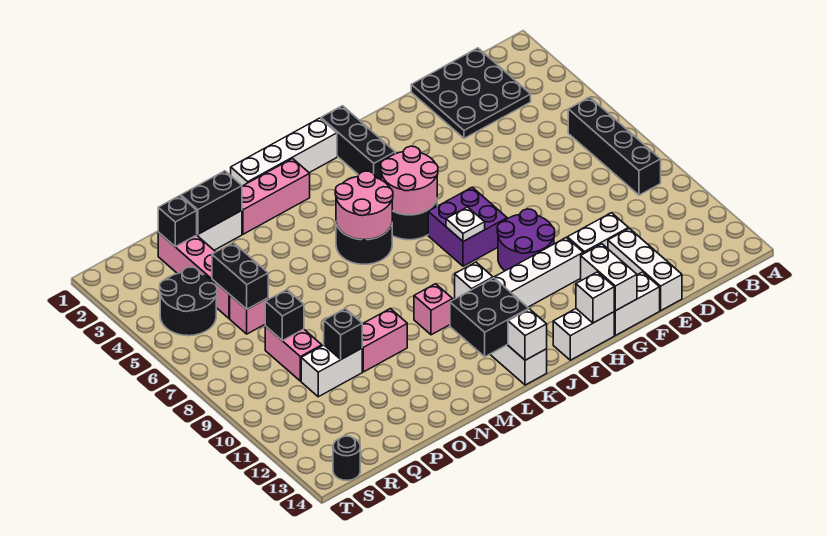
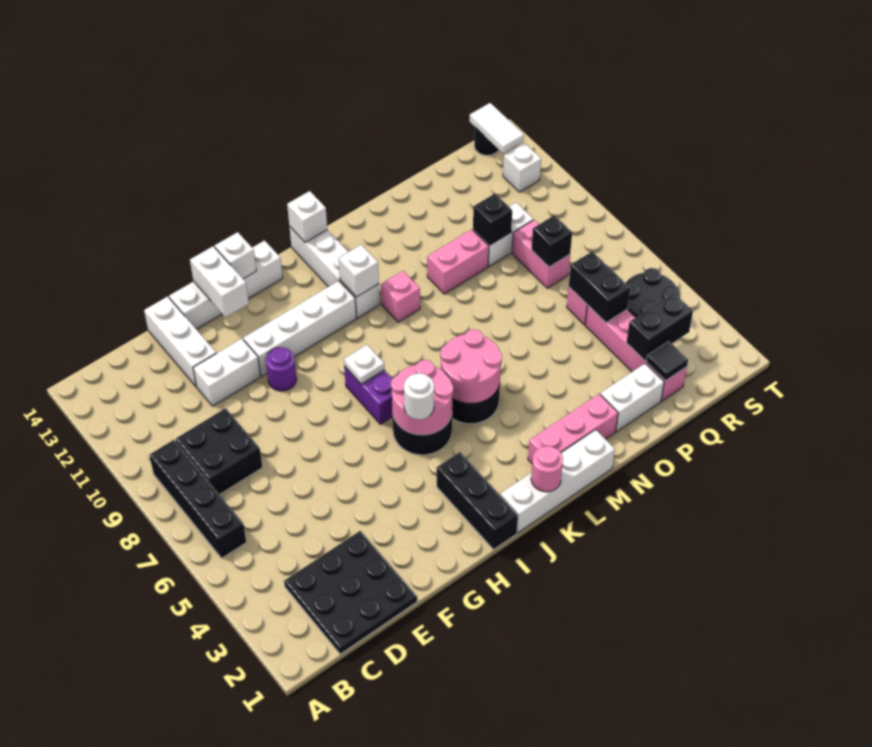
purple round brick G9:H10 level 1 -> purple round brick G10 level 1
purple brick H7:I8 level 1 -> purple brick I7:I8 level 1
none -> white round brick I5 level 3
none -> pink round brick K1 level 2
black brick K12:L13 level 2 -> black brick C8:D9 level 1
black brick O2:P2 level 2 -> black brick Q3:R3 level 2
black brick Q2 level 2 -> black tile Q2 level 2
none -> white brick S12 level 1
none -> white tile S13:S14 level 2

